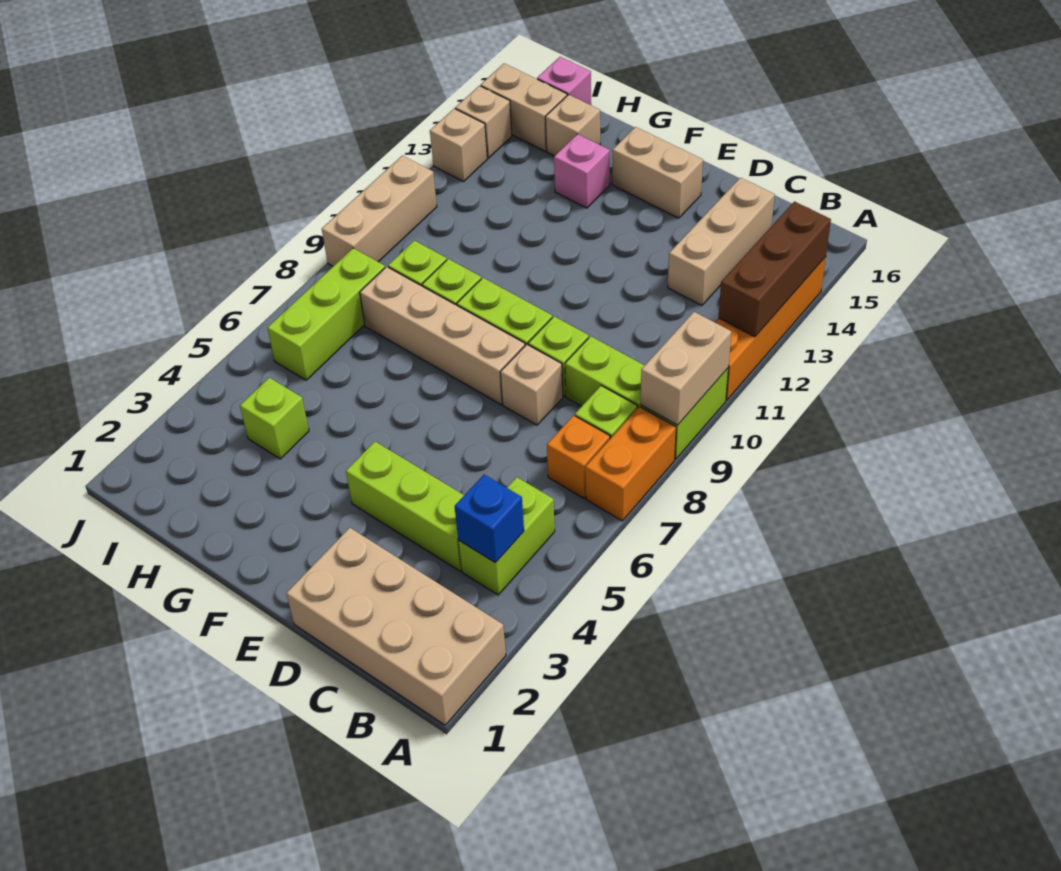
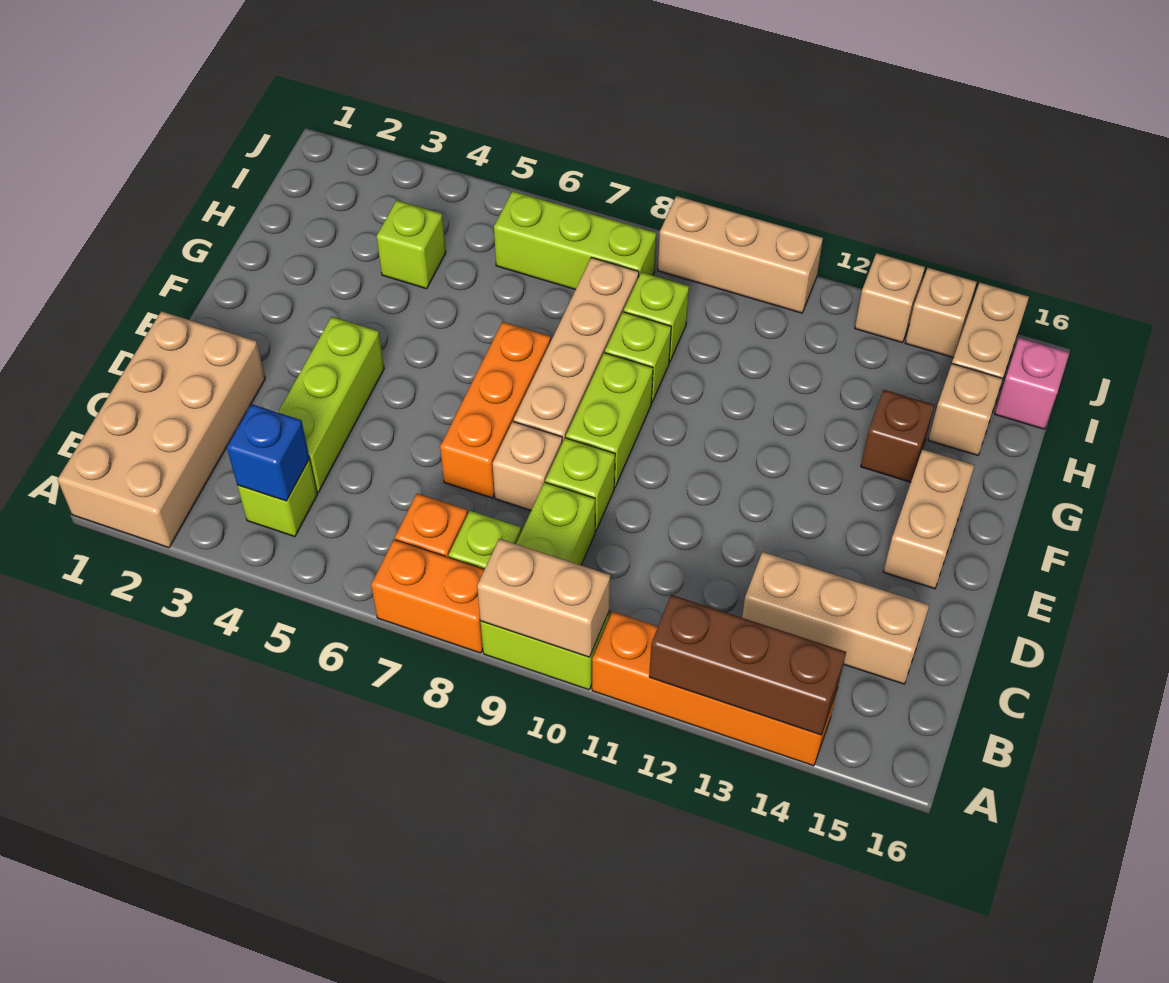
lime brick B4:B5 level 1 -> lime brick B4 level 1
none -> orange brick D7:F7 level 1
pink brick G14 level 1 -> brown brick G14 level 1

